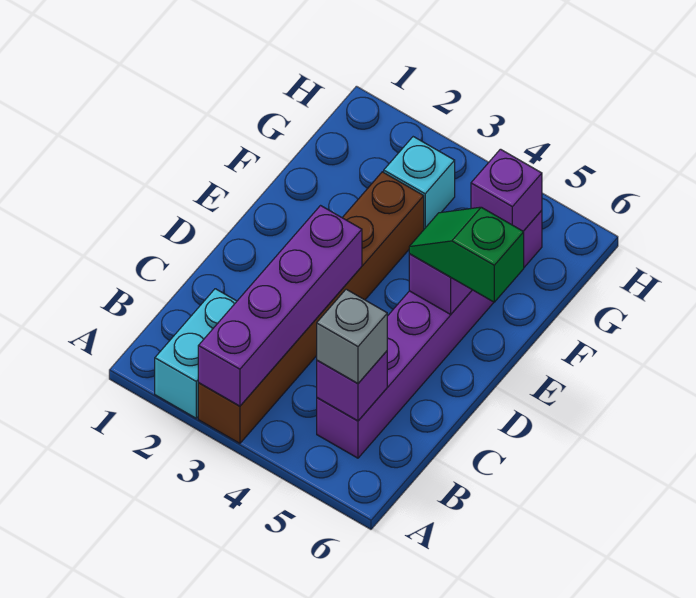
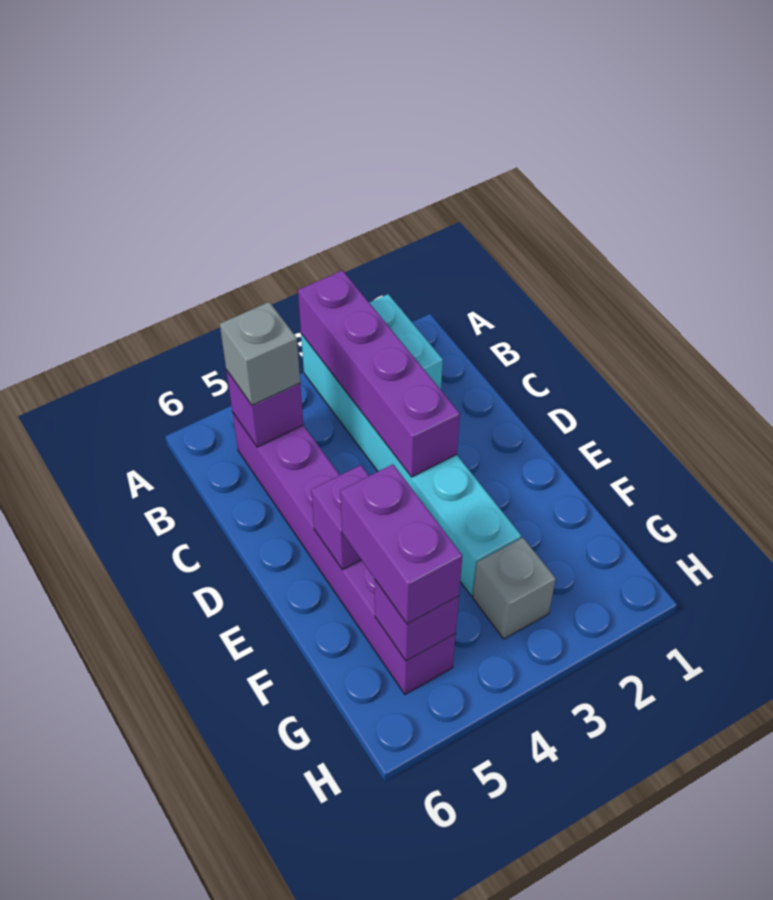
brown brick A3:F3 level 1 -> cyan brick A3:F3 level 1
green slope E5:E6 level 3 top 6 -> none
none -> purple brick F5:G5 level 3
cyan brick G3 level 1 -> grey brick G3 level 1

